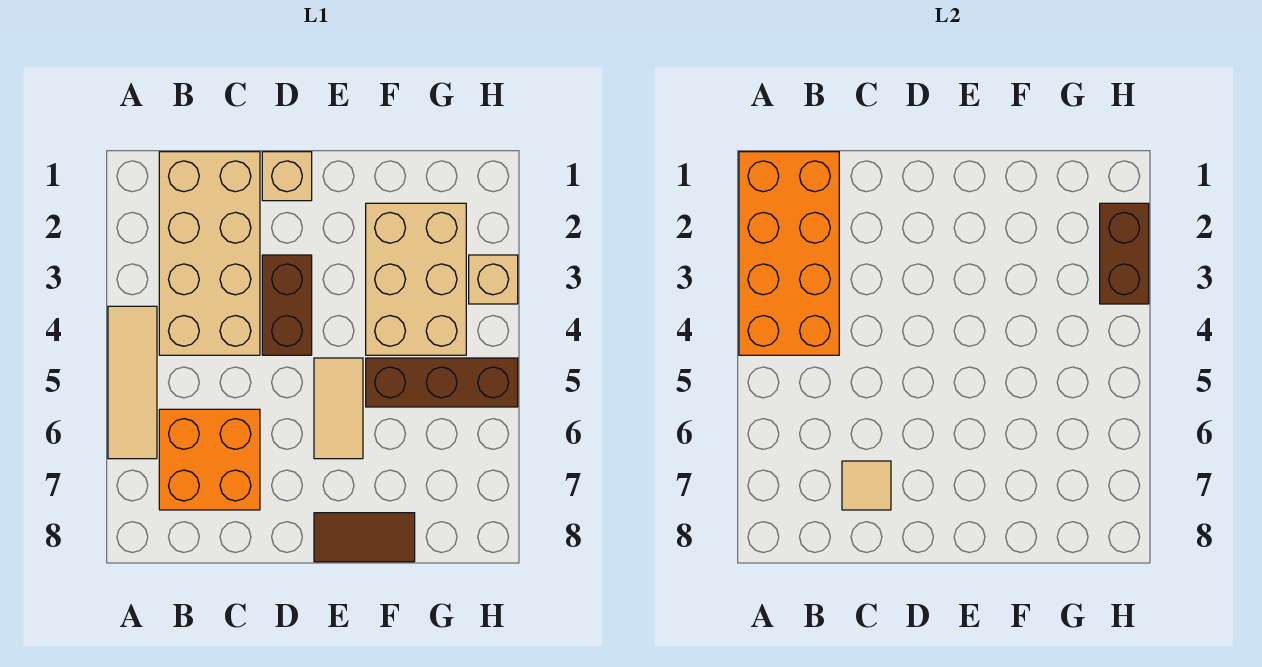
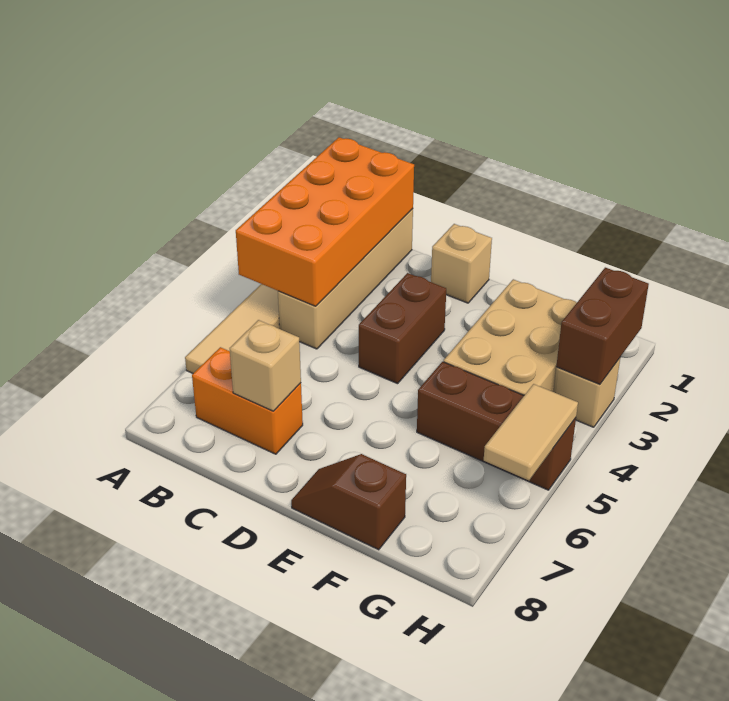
tan brick B1:C4 level 1 -> tan brick B1:B4 level 1
orange brick B6:C7 level 1 -> orange brick B7:C7 level 1
tan tile C7 level 2 -> tan brick C7 level 2
tan tile E5:E6 level 1 -> tan tile H5:H6 level 2
brown tile E8:F8 level 1 -> brown slope E8:F8 level 1 top F

